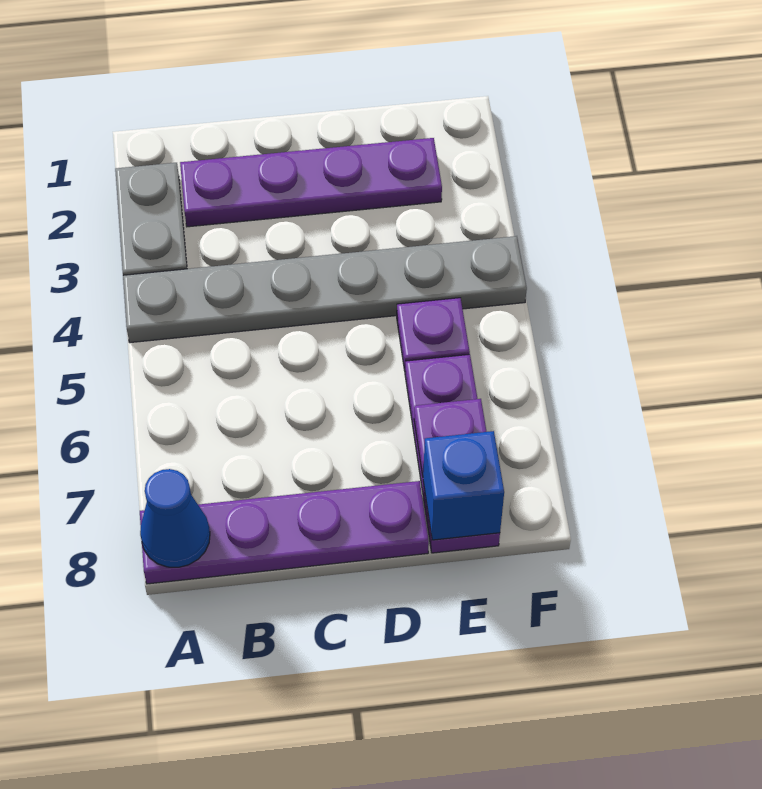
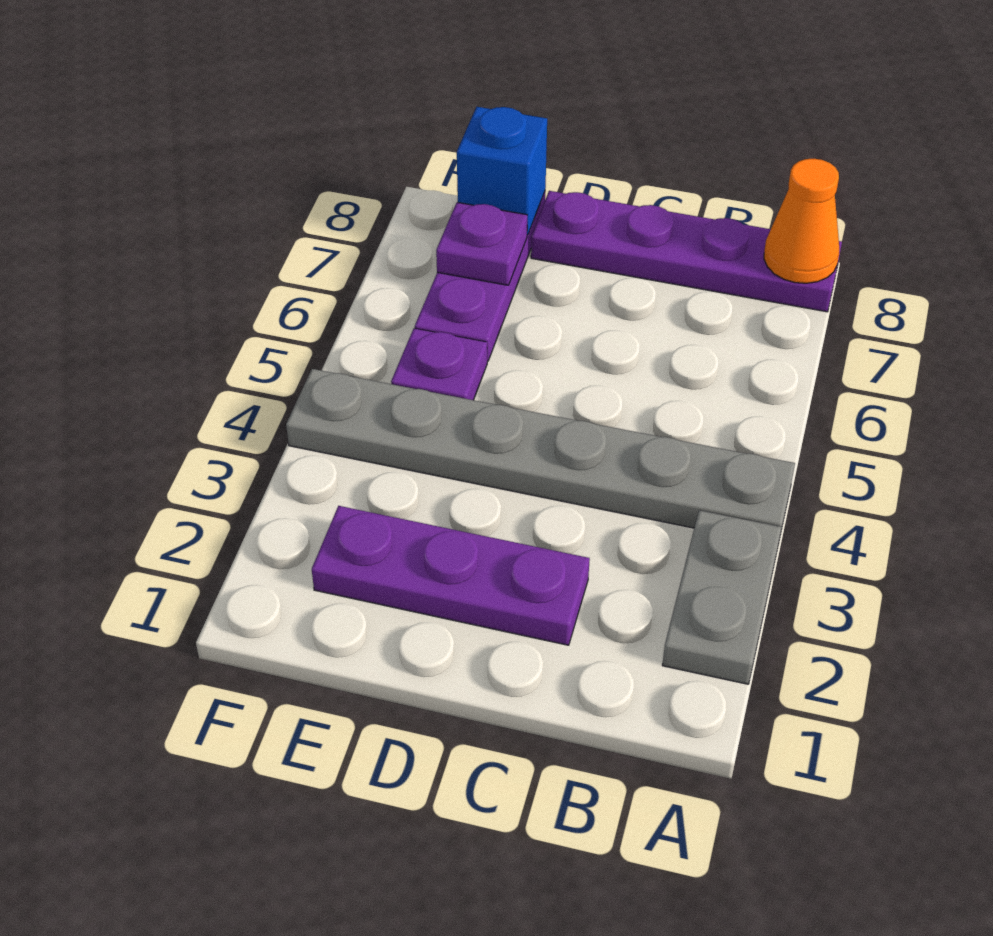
blue cone A8 level 2 -> orange cone A8 level 2
purple plate B2:E2 level 1 -> purple plate C2:E2 level 1

